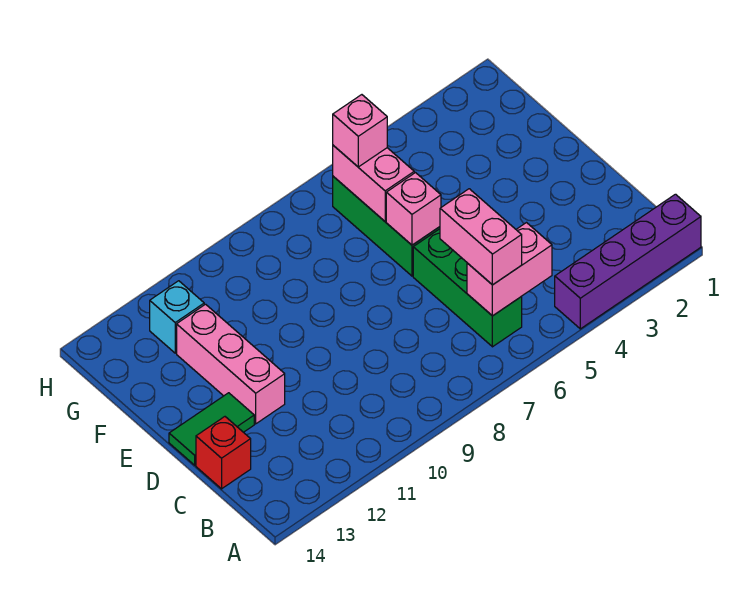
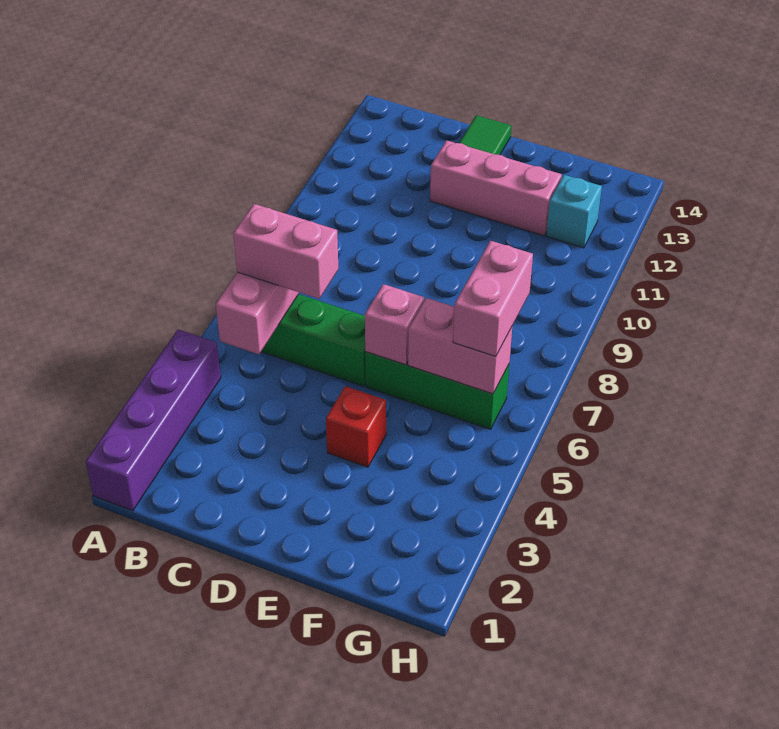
red brick C14 level 1 -> red brick E4 level 1
pink brick G6 level 3 -> pink brick G6:G7 level 3

